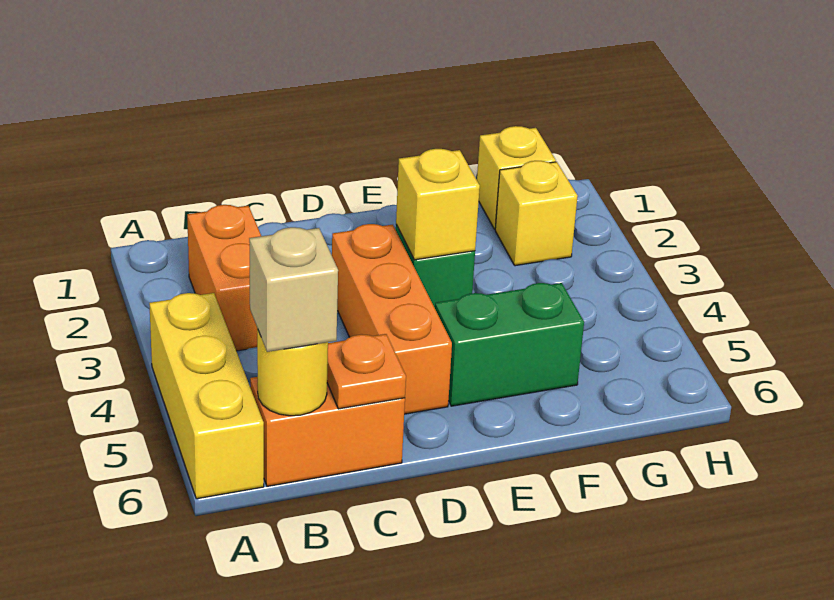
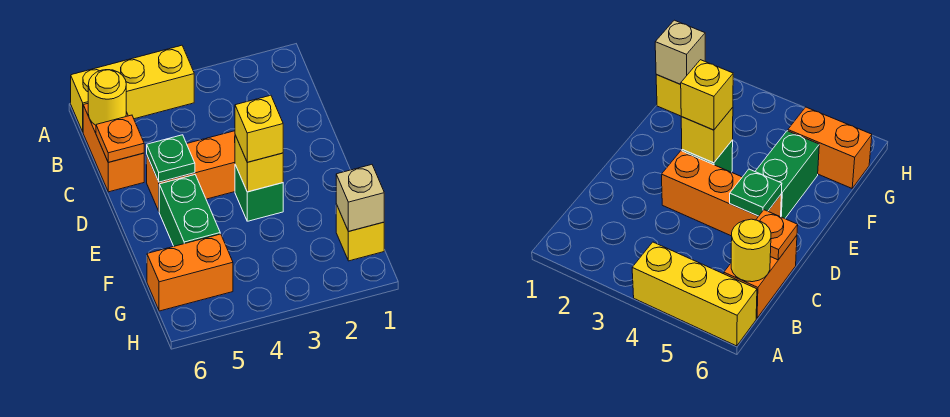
orange brick B2:B3 level 1 -> orange brick G5:G6 level 1
tan brick B6 level 3 -> tan brick G1 level 2
none -> green plate D5 level 2
yellow brick G2 level 1 -> yellow brick E3 level 3

